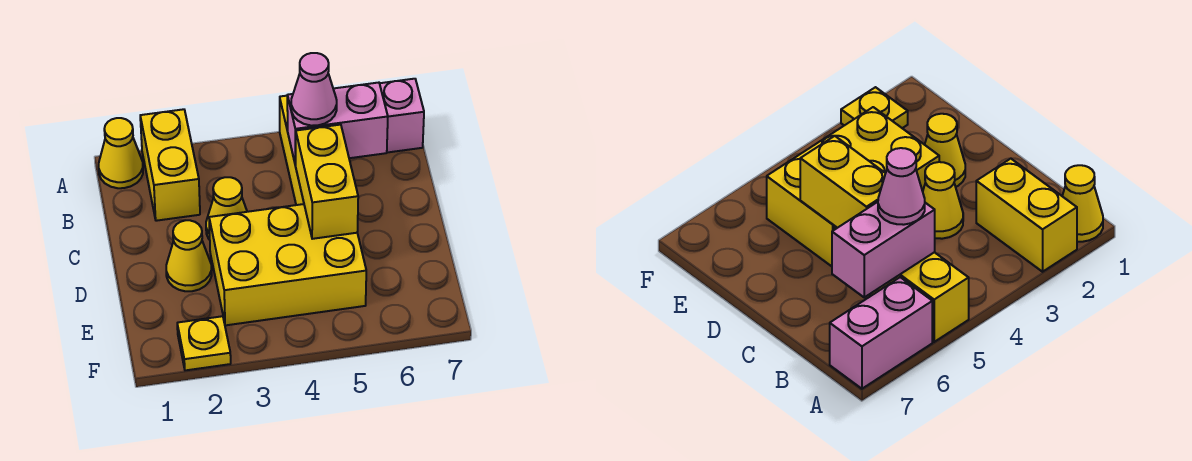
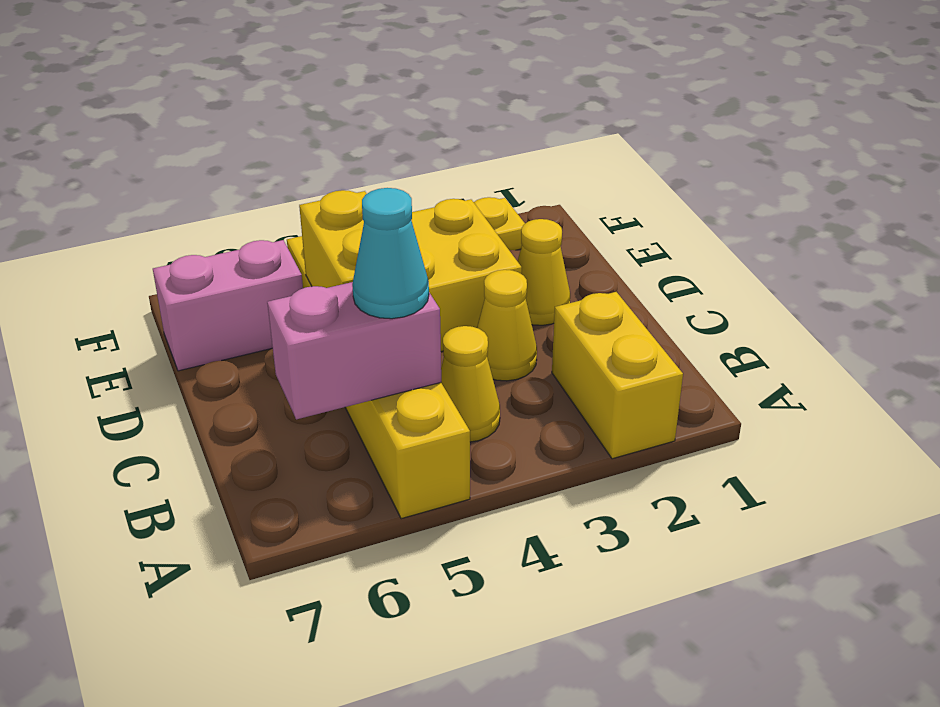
yellow cone A1 level 1 -> yellow cone B4 level 1
pink brick A6:A7 level 1 -> pink brick E6:E7 level 1
pink cone B5 level 3 -> cyan cone B5 level 3

